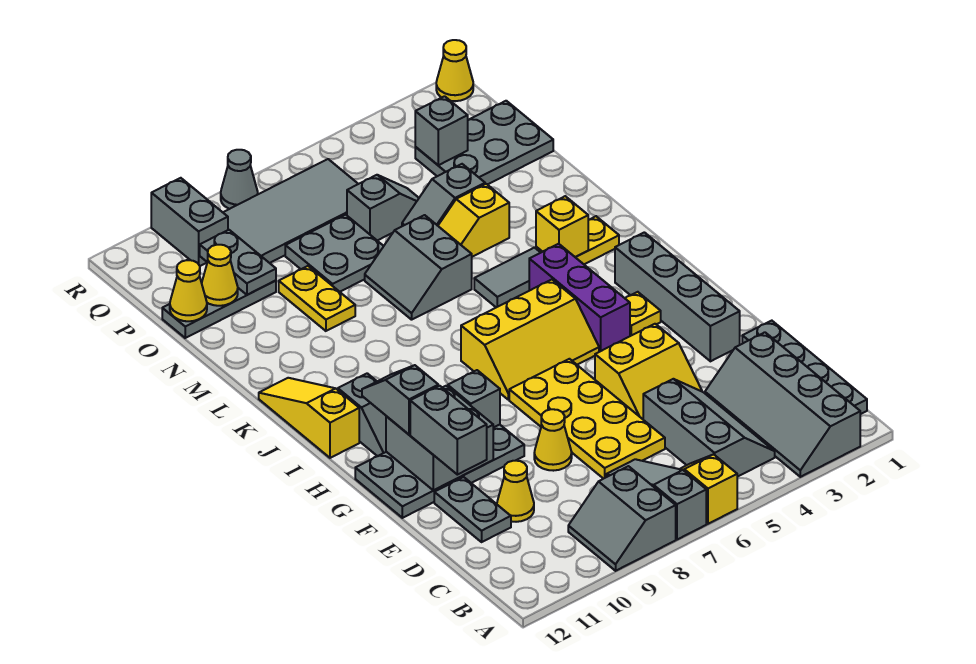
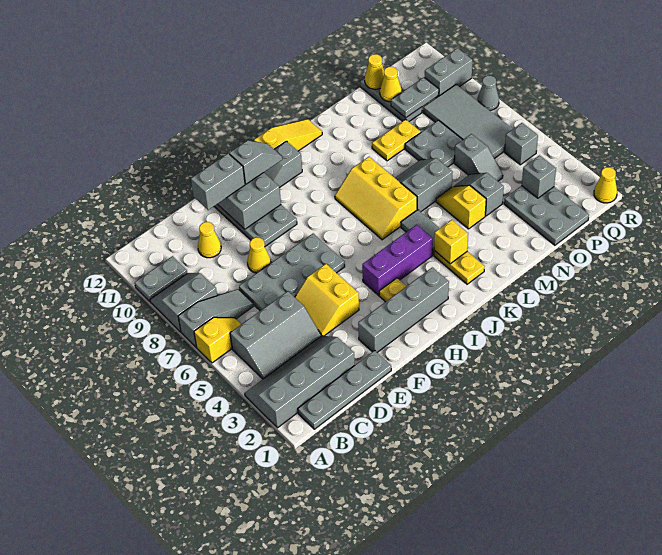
yellow plate D6:G7 level 1 -> grey plate D6:G7 level 1
grey plate D11:E11 level 1 -> grey plate A10:B10 level 1
grey brick G9 level 2 -> grey brick Q5 level 1
yellow slope H5:I7 level 1 top I -> yellow slope J6:K8 level 1 top K

